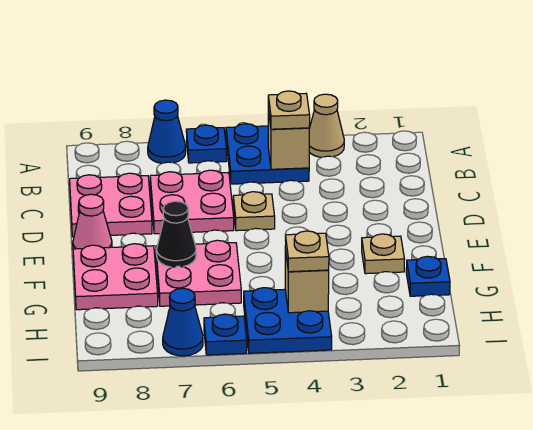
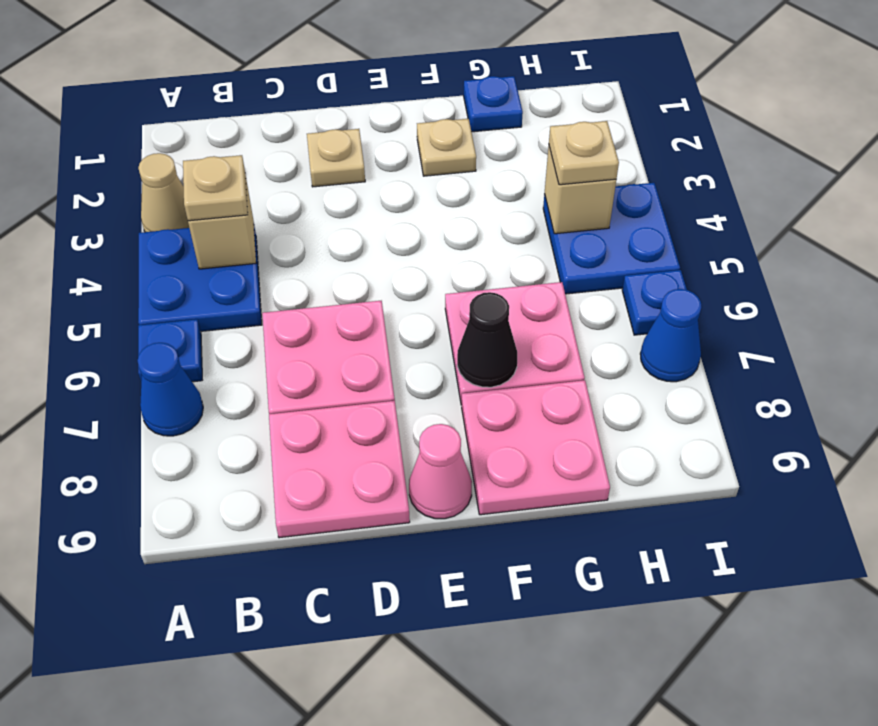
tan plate D5 level 1 -> tan plate D2 level 1

